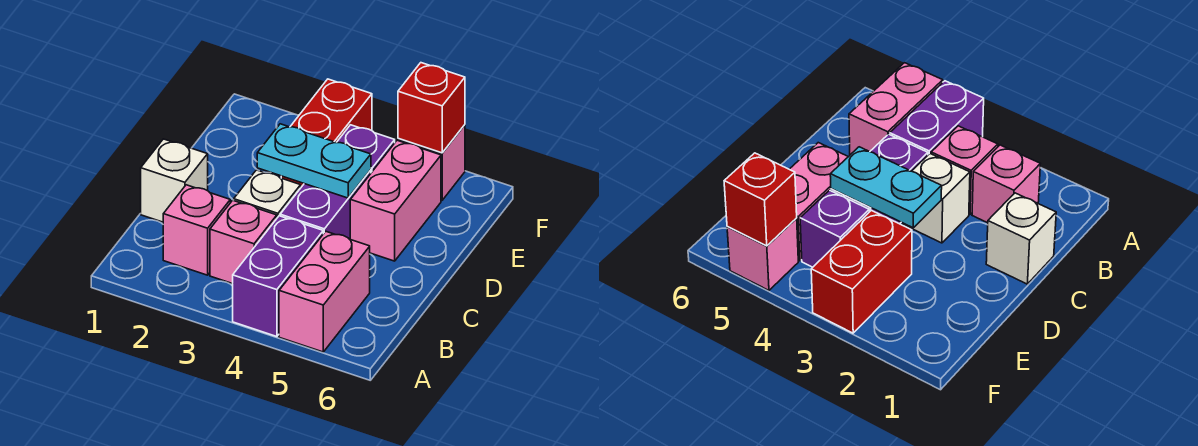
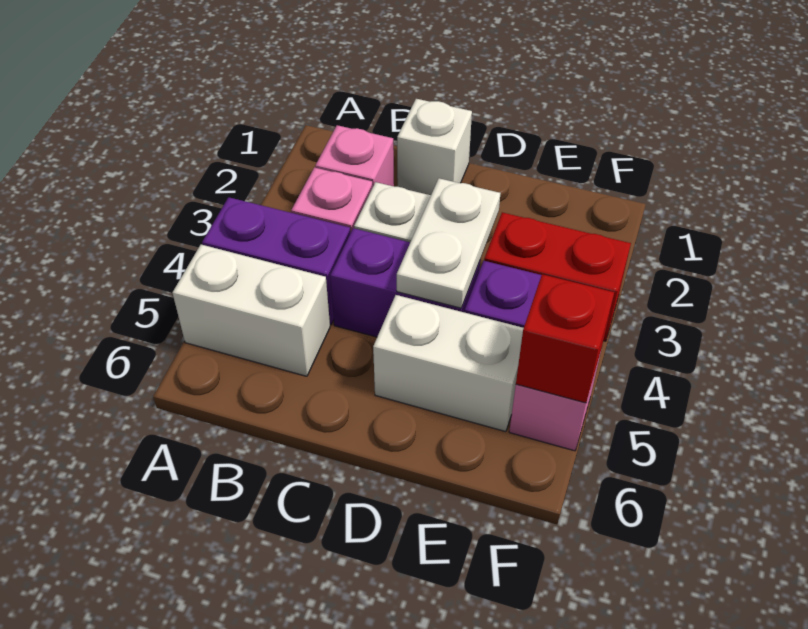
pink brick A5:B5 level 1 -> white brick A5:B5 level 1
cyan plate D3:D4 level 2 -> white plate D3:D4 level 2
pink brick D5:E5 level 1 -> white brick D5:E5 level 1

